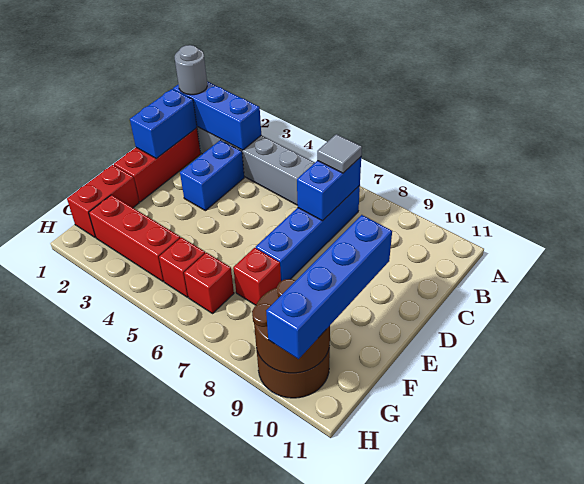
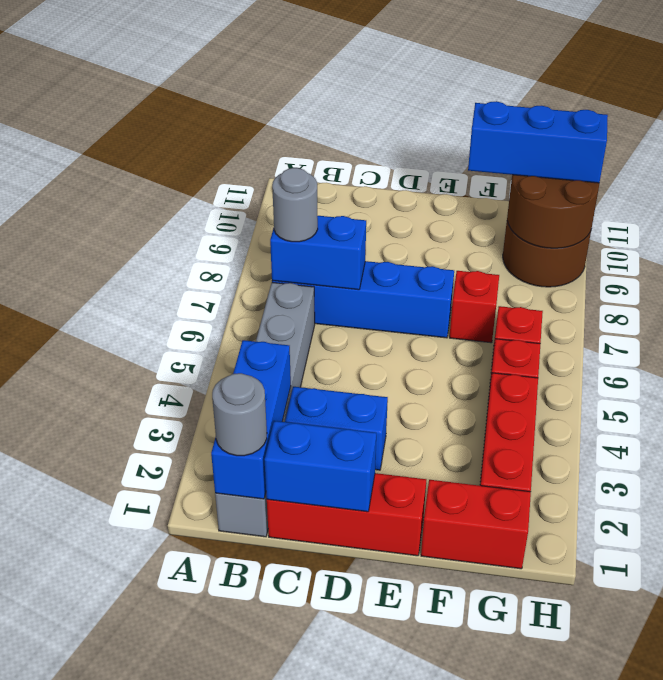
grey tile B7 level 3 -> grey round brick B7 level 3
blue brick E10:H10 level 3 -> blue brick F10:H10 level 3

